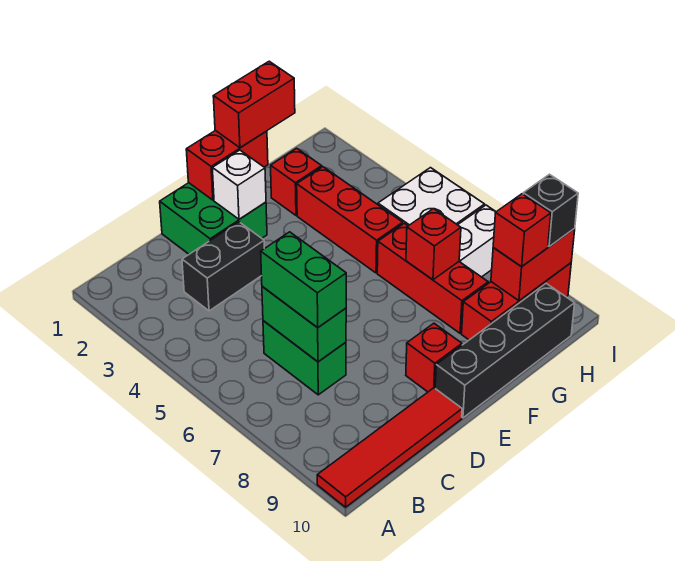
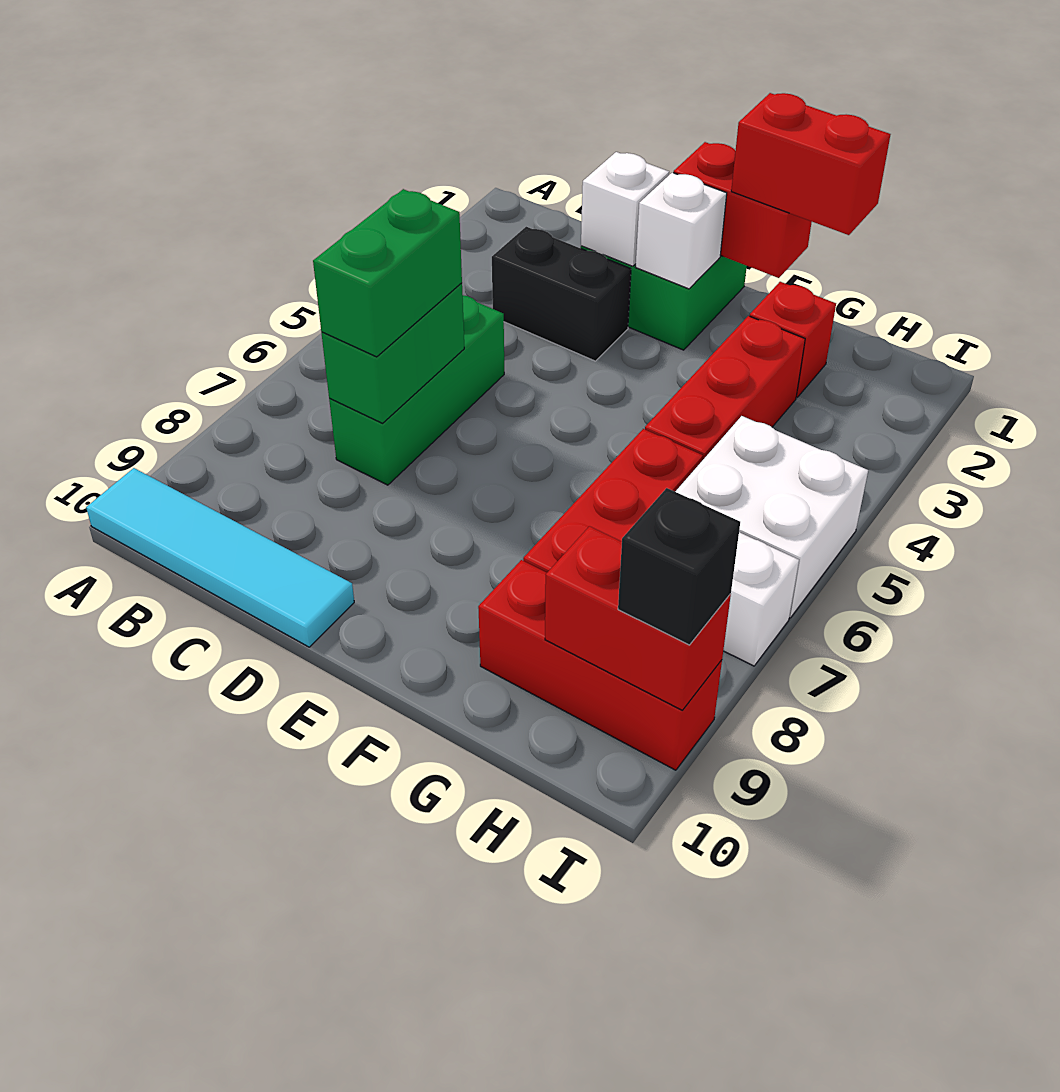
red tile A10:D10 level 1 -> cyan tile A10:D10 level 1
green brick C6:C7 level 1 -> green brick C5:C7 level 1
none -> white brick D2 level 2
red brick E9 level 1 -> none
black brick E10:H10 level 1 -> none
red brick G7 level 2 -> none
red brick H9 level 3 -> none

